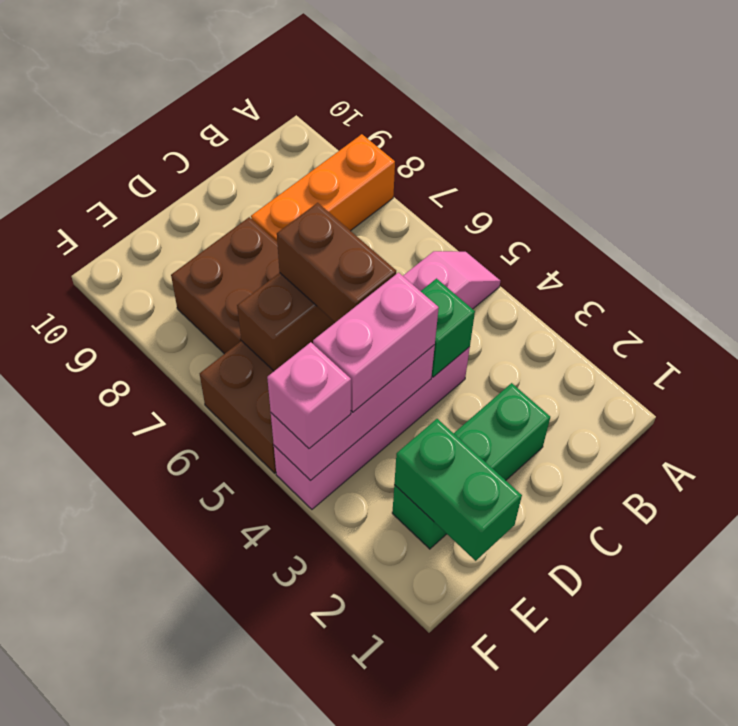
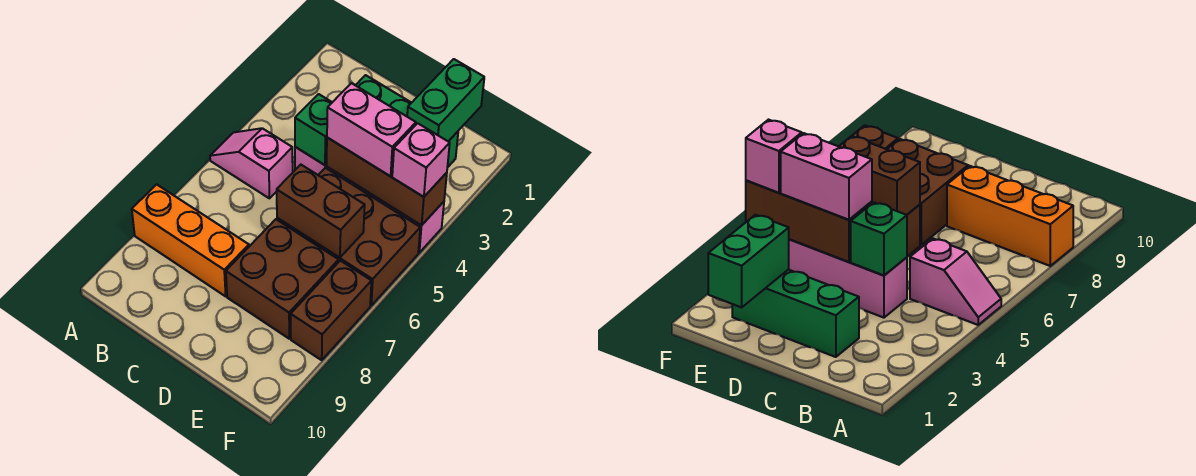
pink brick D4:F4 level 2 -> brown brick D4:F4 level 2
brown brick D5:D6 level 3 -> brown brick F7:F8 level 1

